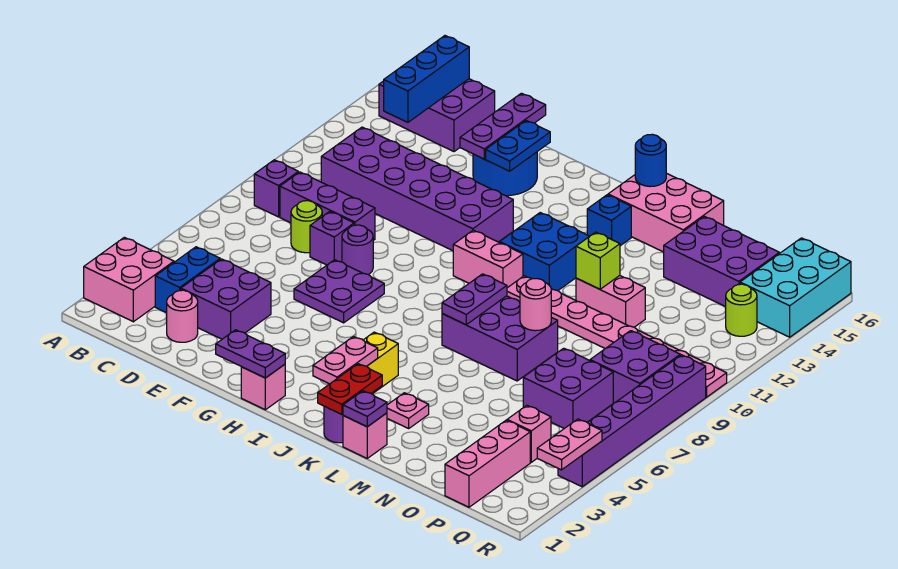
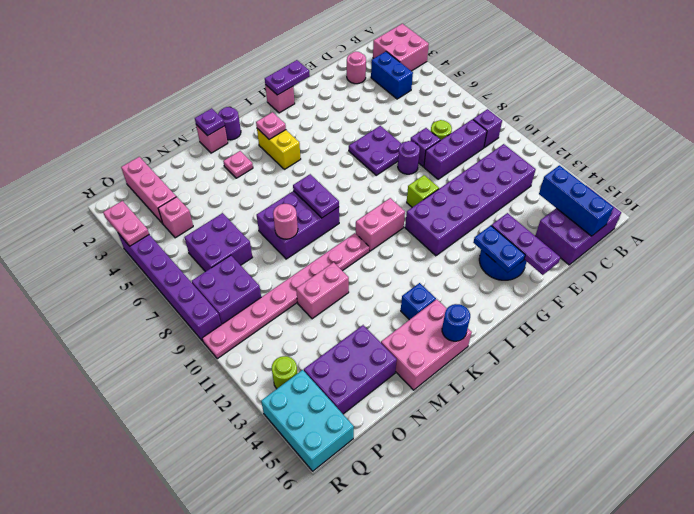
purple brick D3:E4 level 1 -> none
pink plate J2:J3 level 2 -> pink plate J3 level 2
blue brick J11:K12 level 1 -> none
red plate K1:K2 level 2 -> none
lime brick M11 level 2 -> lime brick G10 level 1

